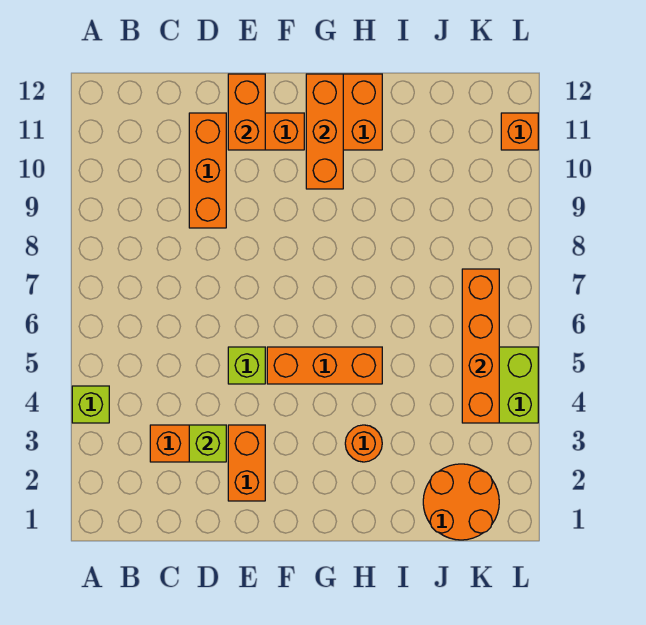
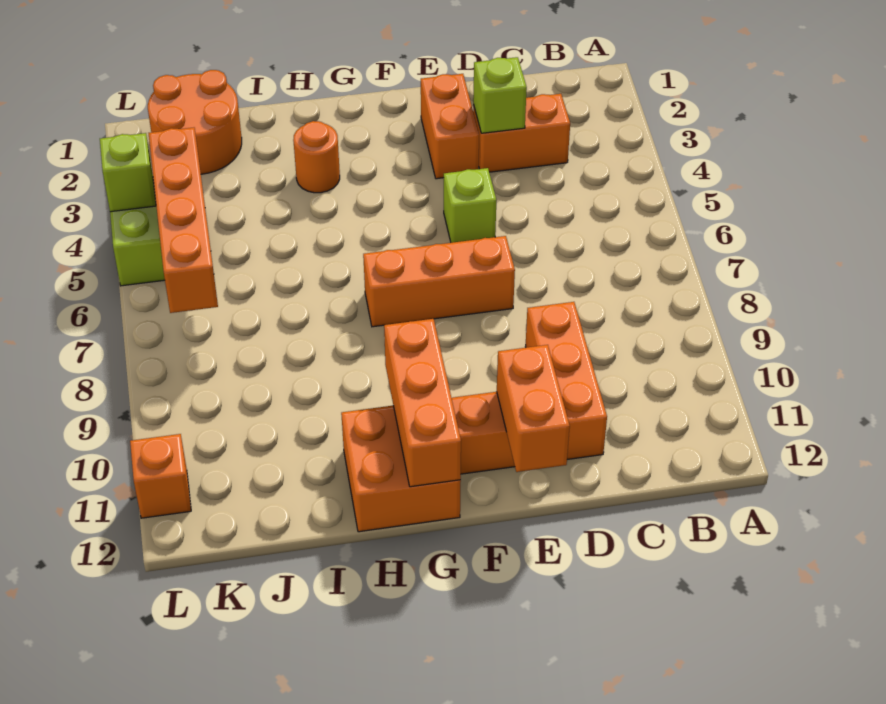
lime brick A4 level 1 -> lime brick L4 level 2
orange brick F5:H5 level 1 -> orange brick E7:G7 level 1

